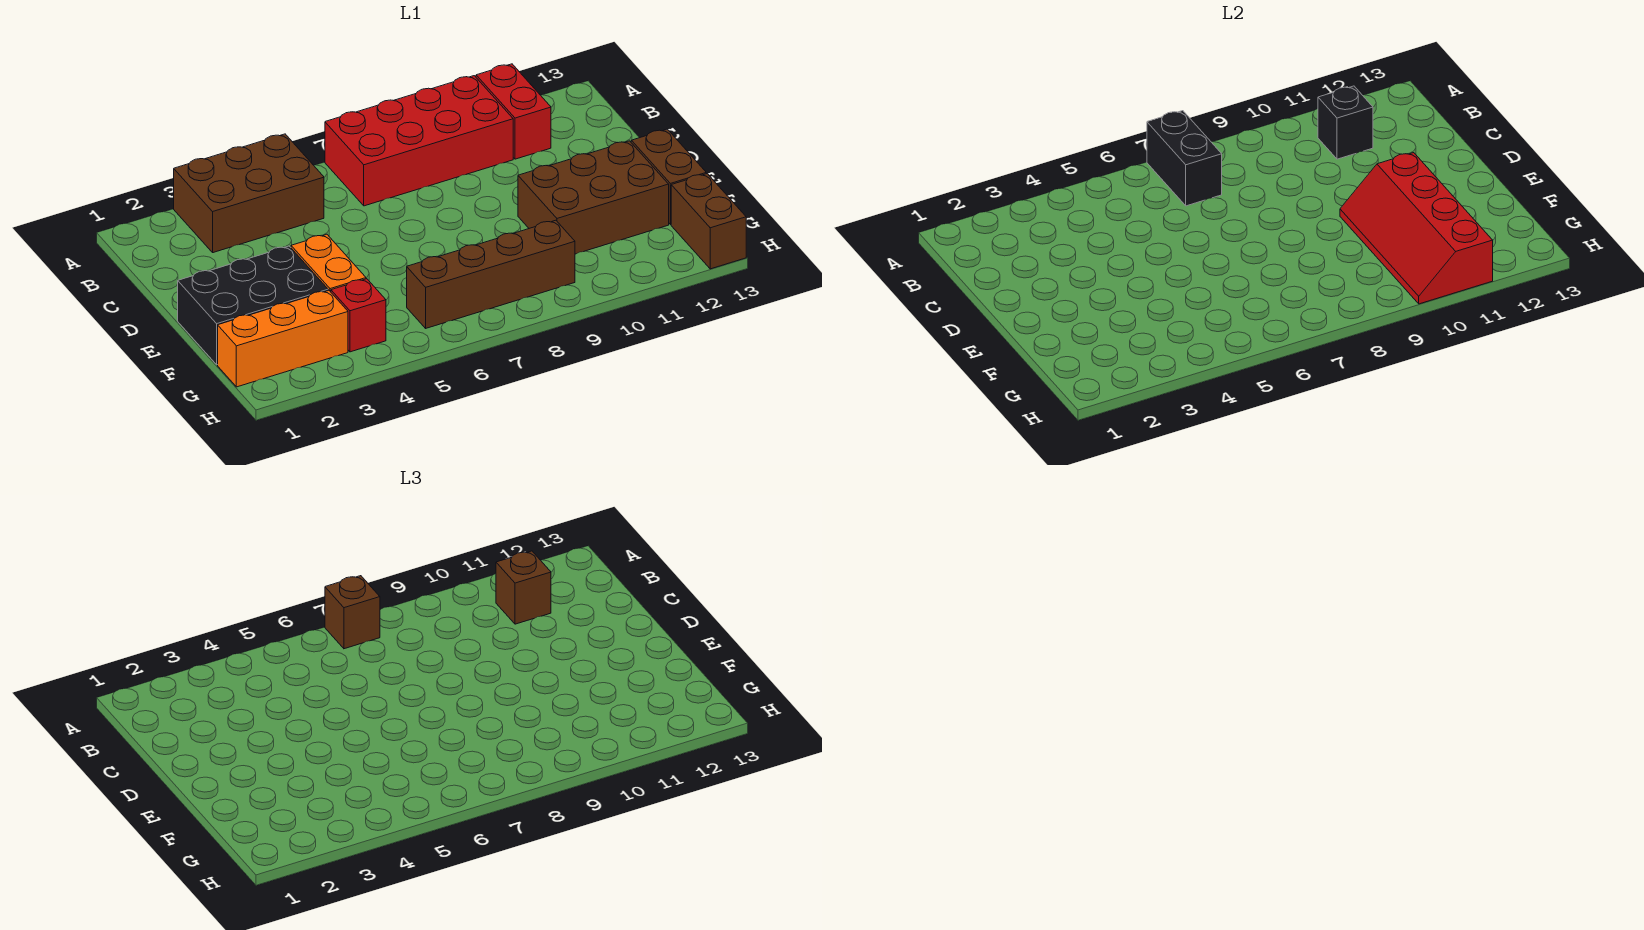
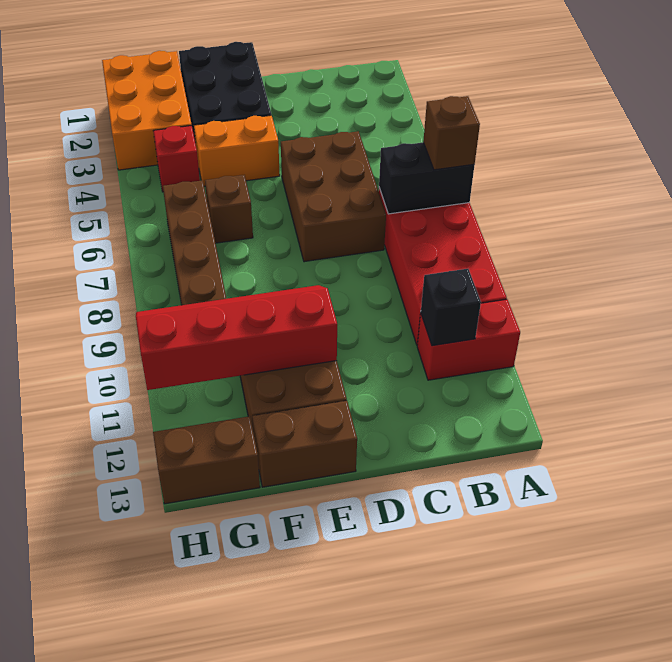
brown brick A3:B5 level 1 -> brown brick C5:D7 level 1
brown brick B11 level 3 -> brown brick F6 level 1
orange brick G1:G3 level 1 -> orange brick G1:H3 level 1

